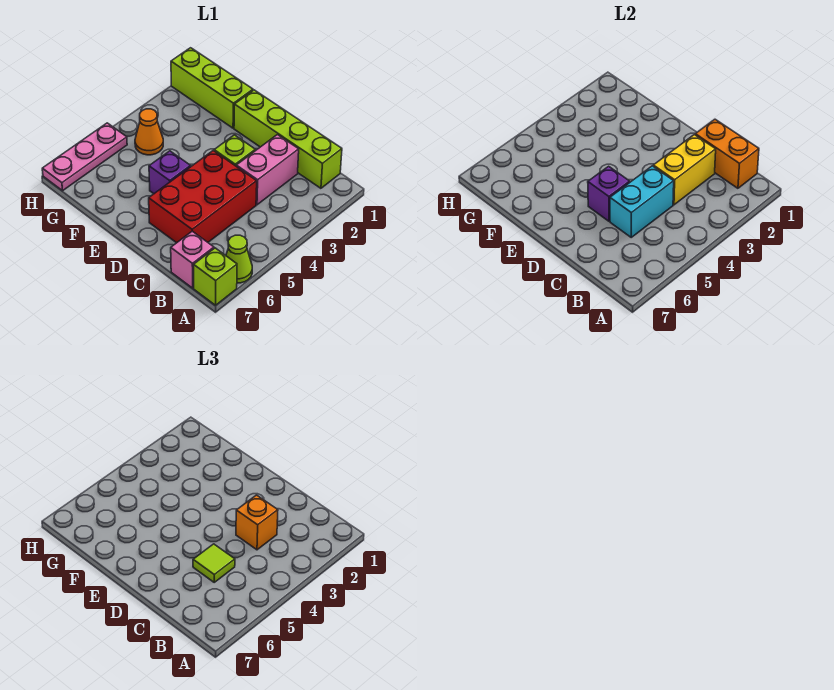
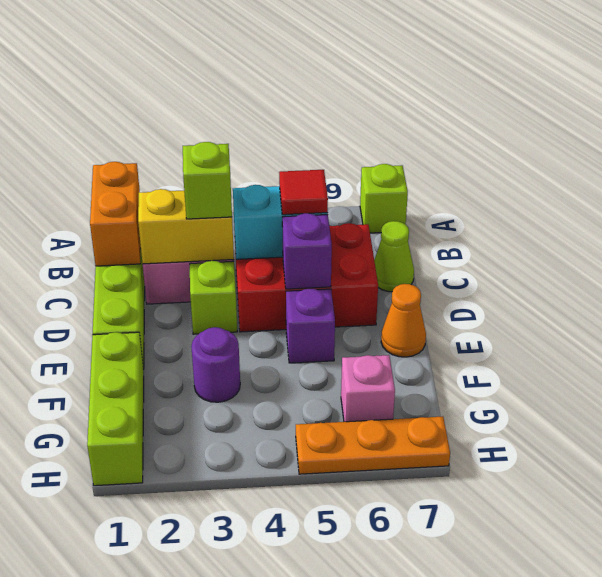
lime cone A6 level 1 -> lime cone C7 level 1
pink brick B7 level 1 -> pink brick G6 level 1
orange brick C3 level 3 -> lime brick C3 level 3
lime tile C5 level 3 -> red tile C5 level 3
none -> purple round brick F3 level 1
orange cone G4 level 1 -> orange cone E7 level 1
pink plate H5:H7 level 1 -> orange plate H5:H7 level 1

